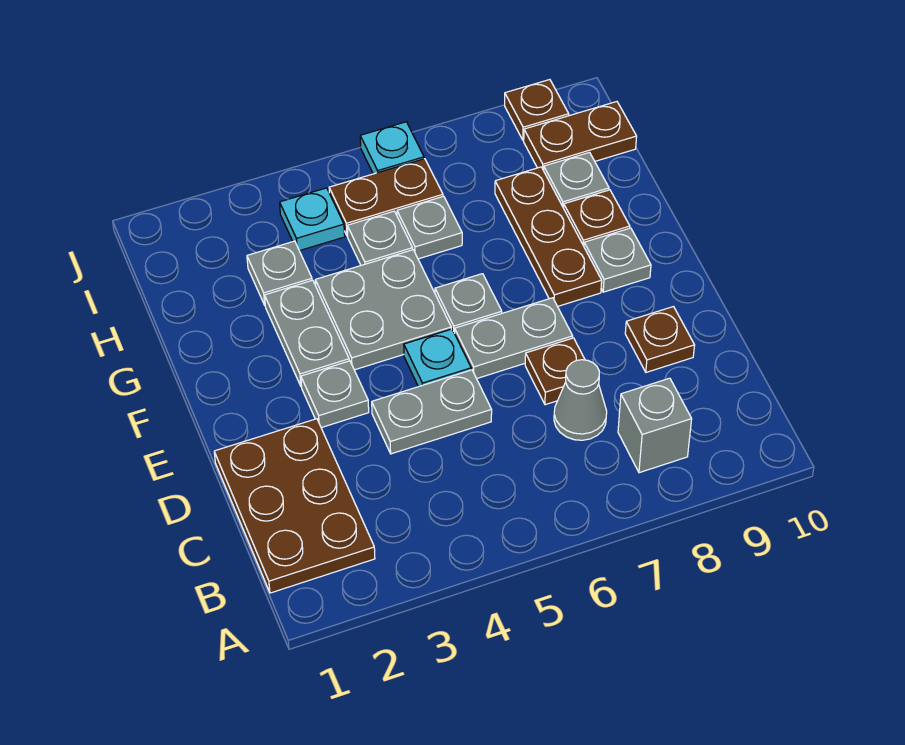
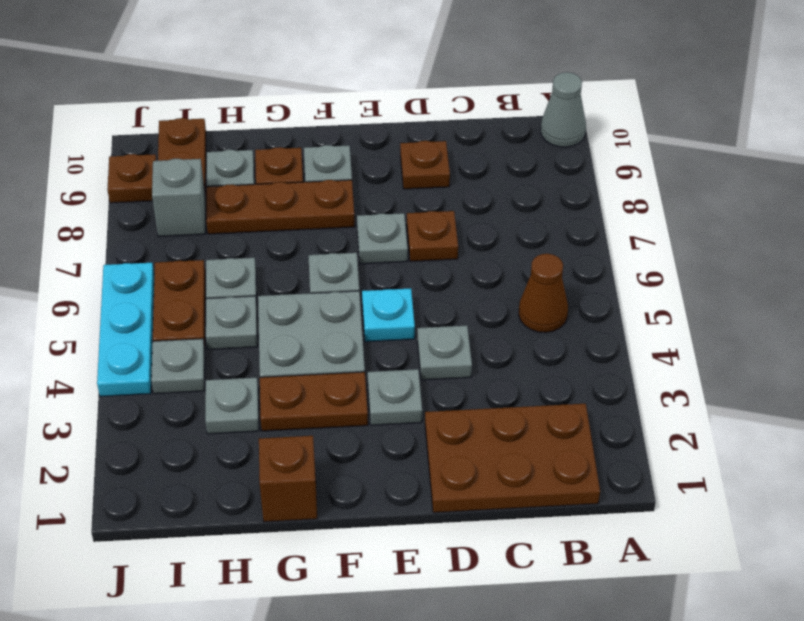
none -> brown cone B5 level 1
grey brick B8 level 1 -> grey brick I8 level 1
grey cone C7 level 1 -> grey cone A10 level 1
grey plate D4:D5 level 1 -> grey plate D4 level 1
grey plate E6:E7 level 1 -> grey plate E7 level 1
grey plate F3:G3 level 1 -> brown plate F3:G3 level 1
none -> brown brick G1 level 1
cyan plate I4 level 1 -> grey plate I4 level 1
cyan plate J6 level 1 -> cyan plate J4:J6 level 1

